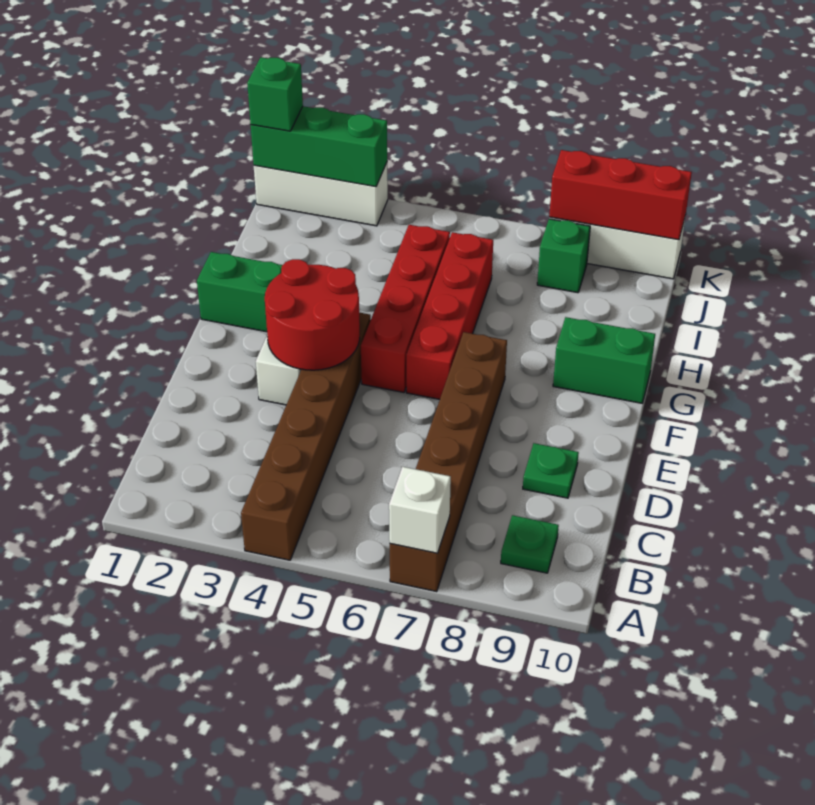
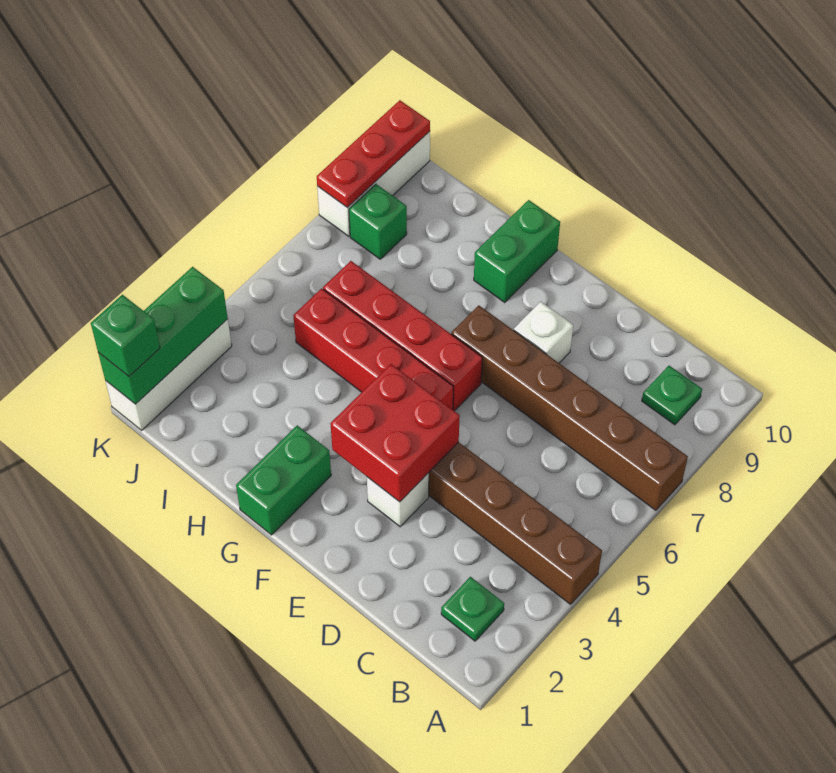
white brick A7 level 2 -> white brick E8 level 1
green plate D9 level 1 -> green plate B2 level 1
red round brick E3:F4 level 2 -> red brick E3:F4 level 2
red brick K8:K10 level 2 -> red plate K8:K10 level 2

